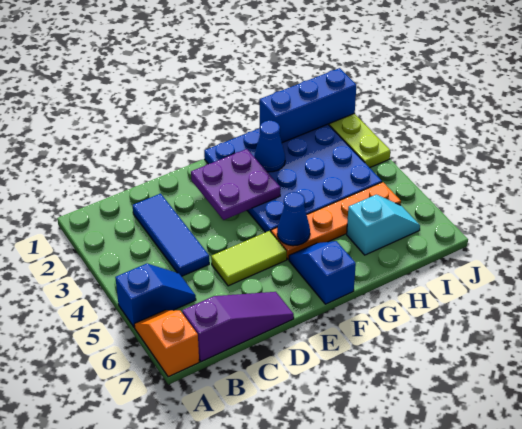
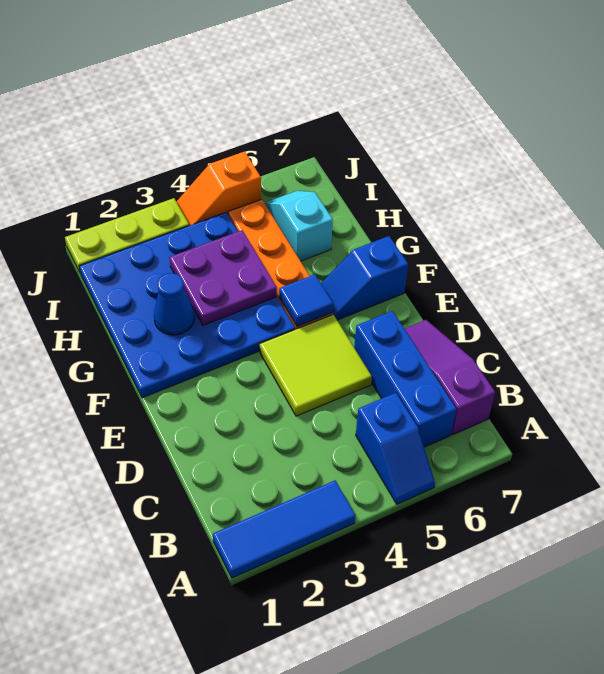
blue slope A5:B5 level 1 top A -> blue slope A5:B5 level 1 top B
orange slope A6:A7 level 1 top 7 -> orange slope J4:J5 level 1 top 5
blue tile C2:C4 level 1 -> blue tile A1:A3 level 1
lime tile D5:E5 level 1 -> lime tile D4:E5 level 1
purple plate E2:F3 level 2 -> purple plate G3:H4 level 2
blue cone F5 level 2 -> blue tile F5 level 2
blue brick H1:J1 level 2 -> blue brick B6:D6 level 1

